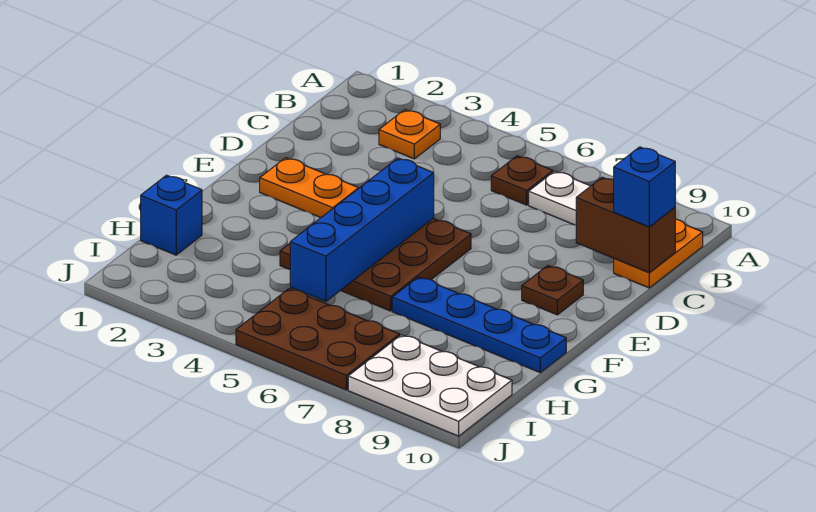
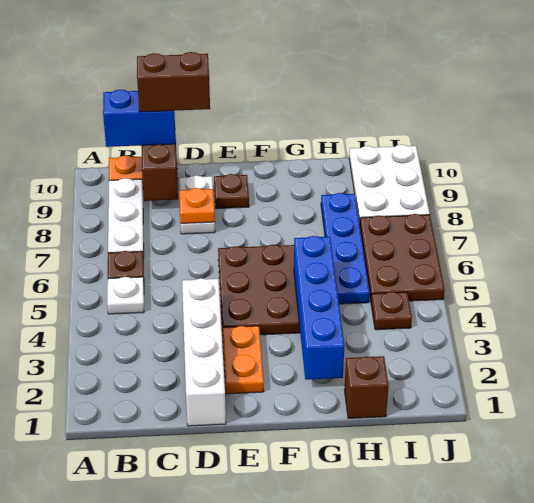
orange plate B3 level 1 -> orange plate D8 level 2
none -> white plate B5 level 1
blue brick C10 level 3 -> blue brick B10:C10 level 3
none -> brown brick C10:D10 level 4
none -> white brick D1:D4 level 1
none -> white plate D8:D9 level 1
blue brick E5:H5 level 2 -> blue brick G2:G5 level 2
blue plate G7:G10 level 1 -> blue plate H5:H8 level 1
blue brick H1 level 1 -> brown brick H1 level 1
none -> brown plate I4 level 1

